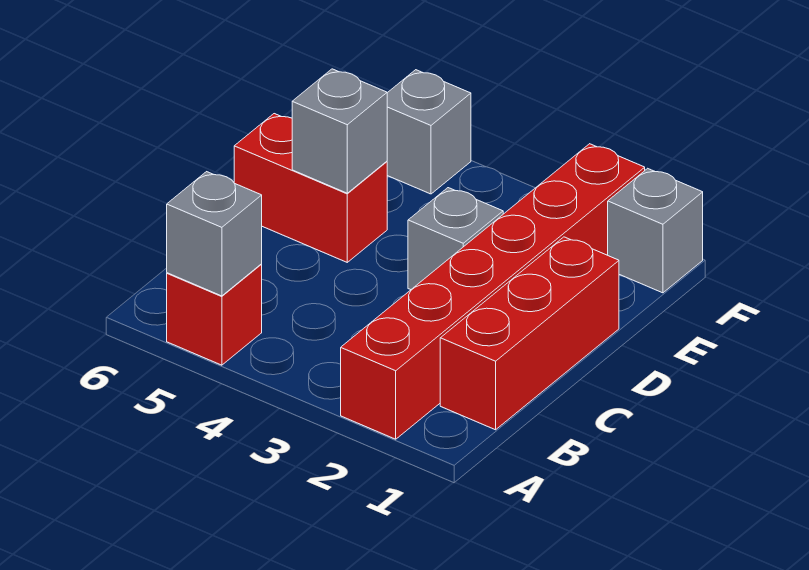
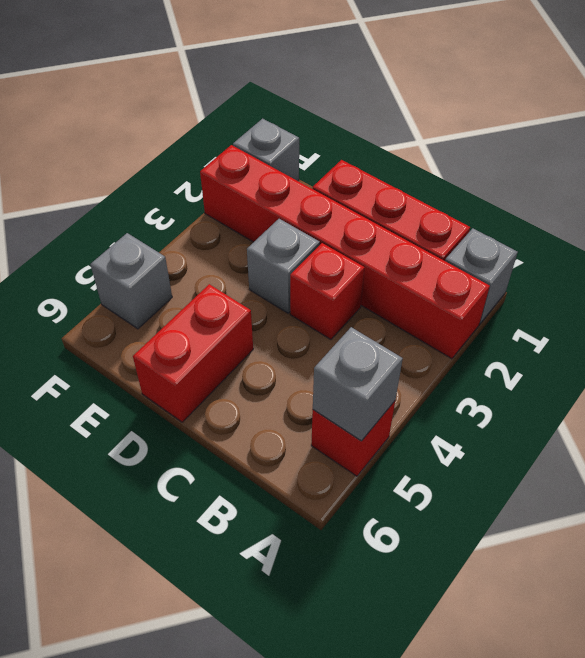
none -> red brick C3 level 1
grey brick D5 level 2 -> grey brick A1 level 1

